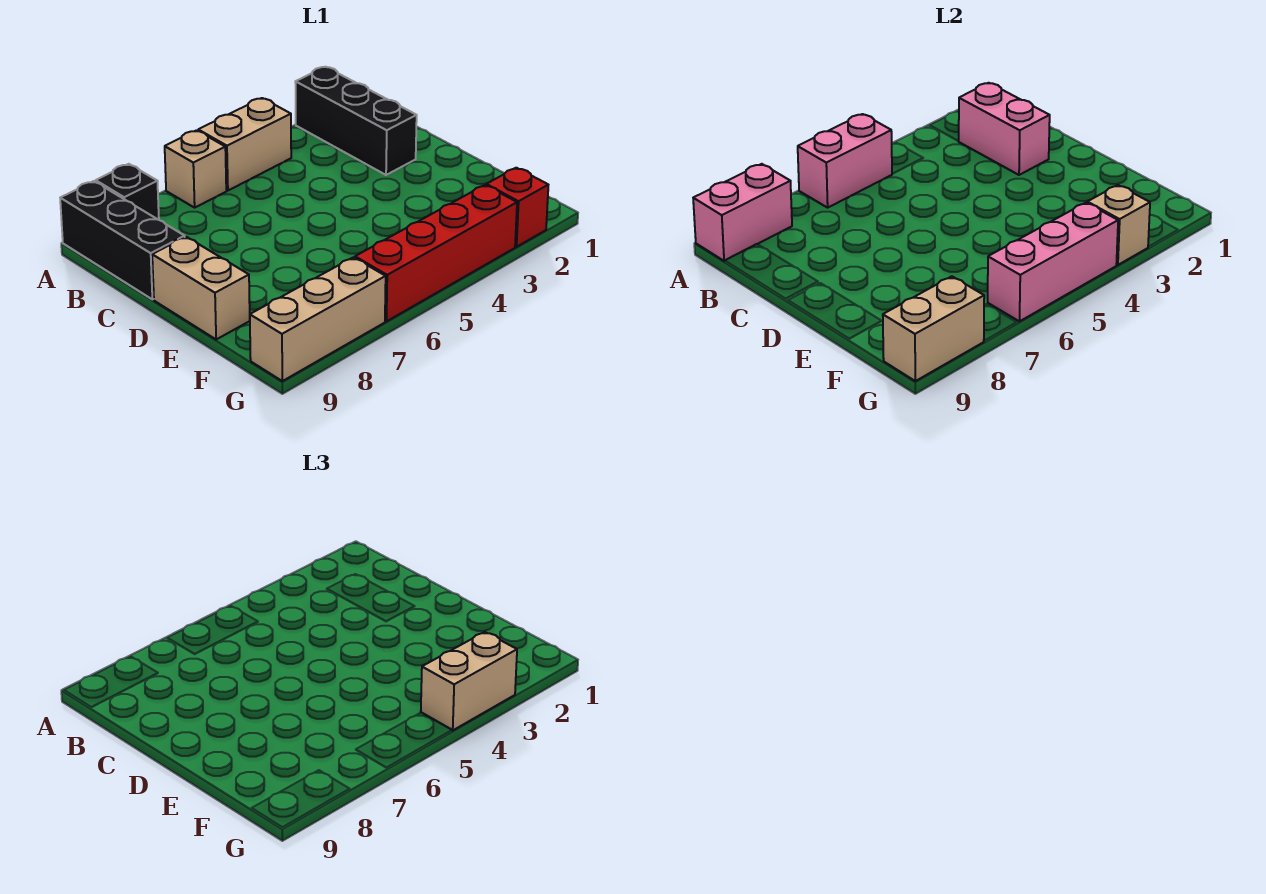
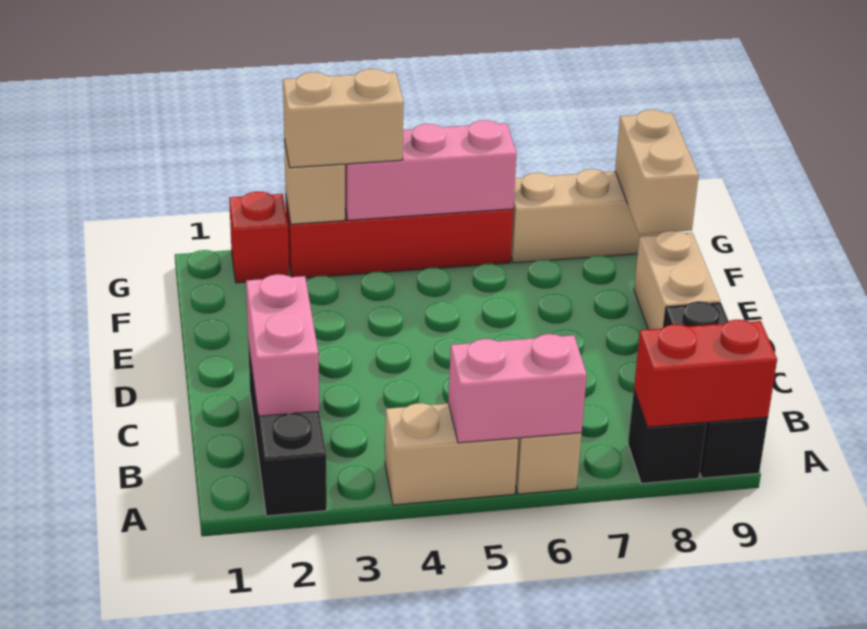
pink brick A8:A9 level 2 -> red brick A8:A9 level 2
tan brick G8:G9 level 2 -> tan brick F9:G9 level 2

